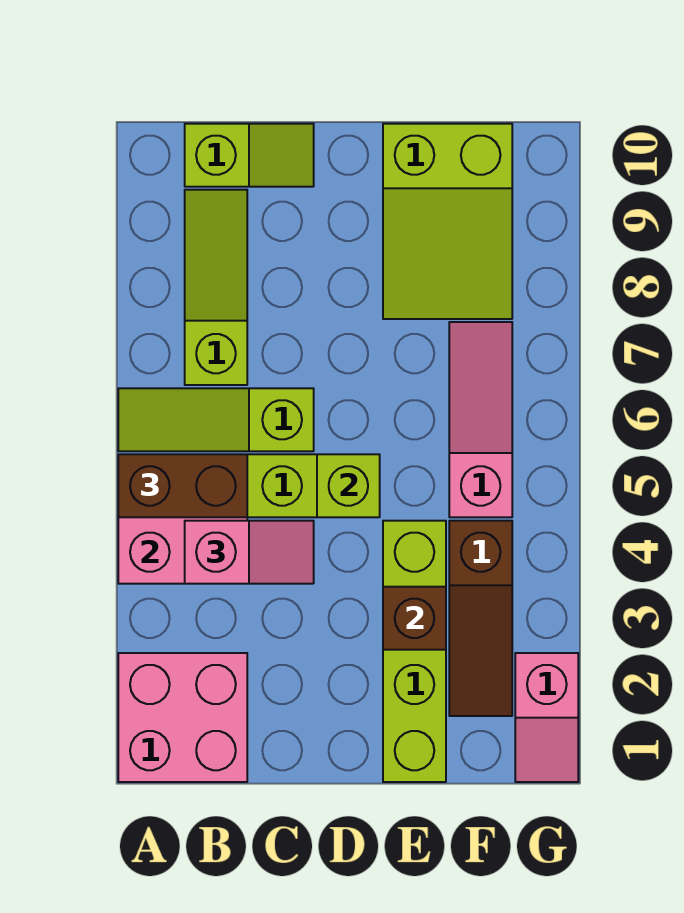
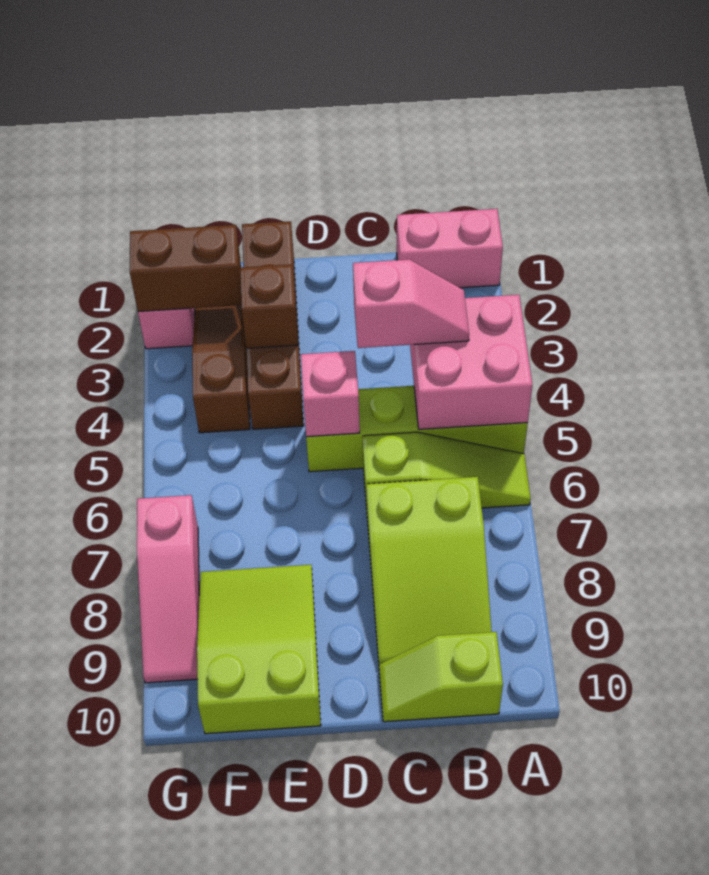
pink brick A1:B2 level 1 -> pink brick A1:B1 level 1
brown brick A5:B5 level 3 -> brown brick F2:G2 level 2
pink slope B4:C4 level 3 top B -> pink slope B4:C4 level 3 top C
lime slope B7:B9 level 1 top 7 -> lime slope B7:C9 level 1 top 7
lime brick D5 level 2 -> pink brick D5 level 2
lime brick E1:E4 level 1 -> brown brick E1:E4 level 1
pink slope F5:F7 level 1 top 5 -> pink slope G7:G9 level 1 top 7

